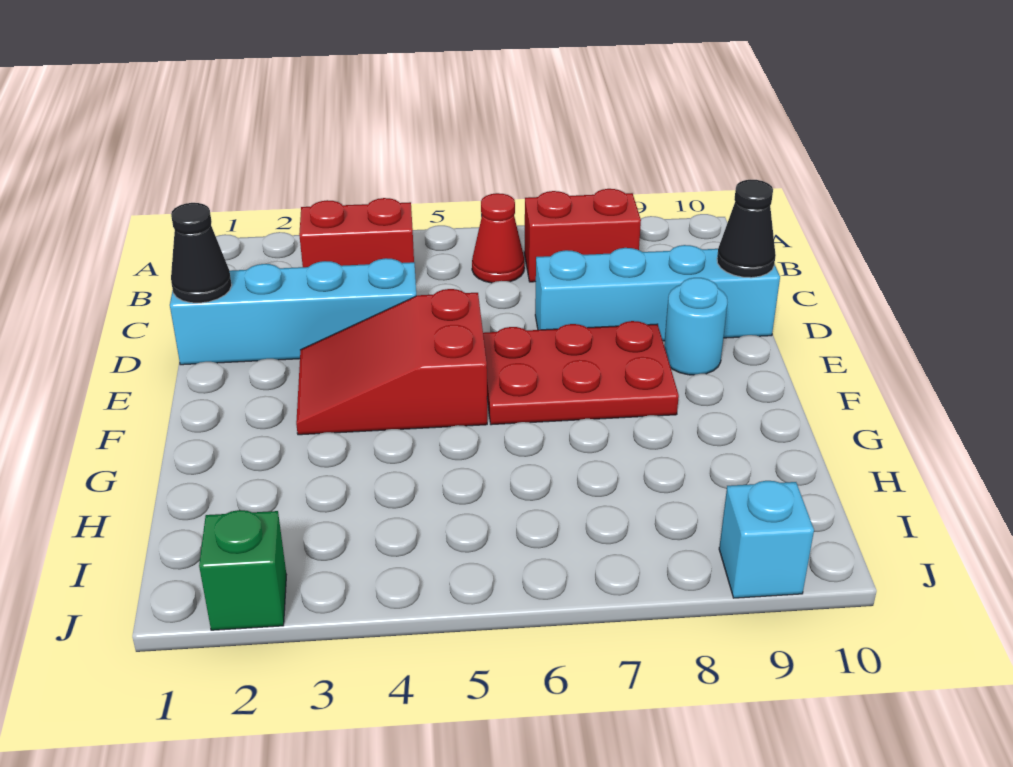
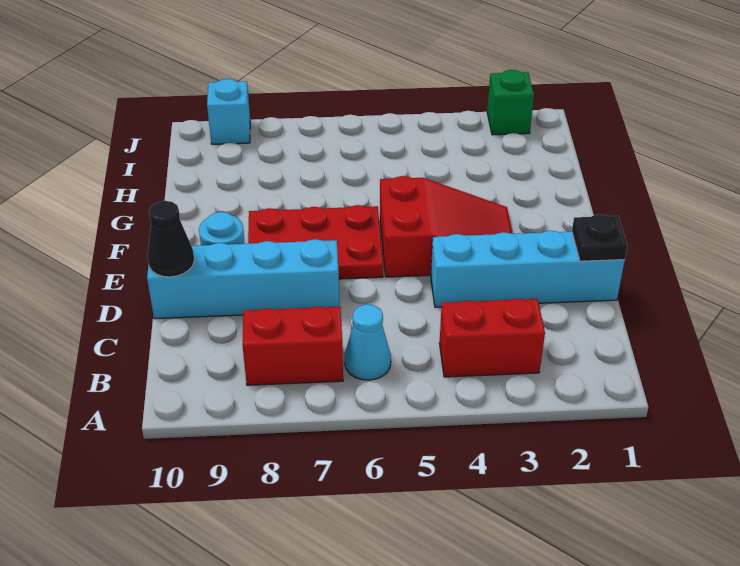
red cone B6 level 1 -> cyan cone B6 level 1
black cone D1 level 2 -> black plate D1 level 2

